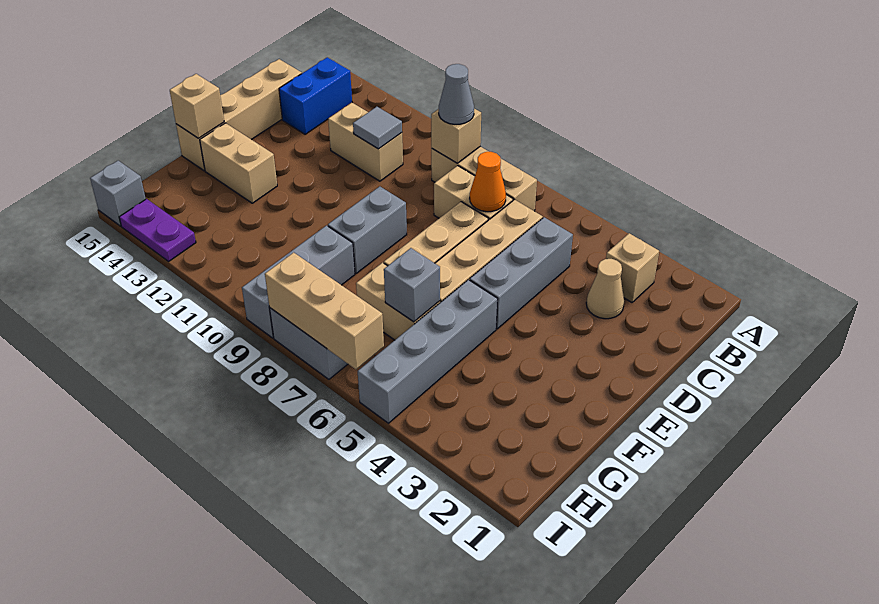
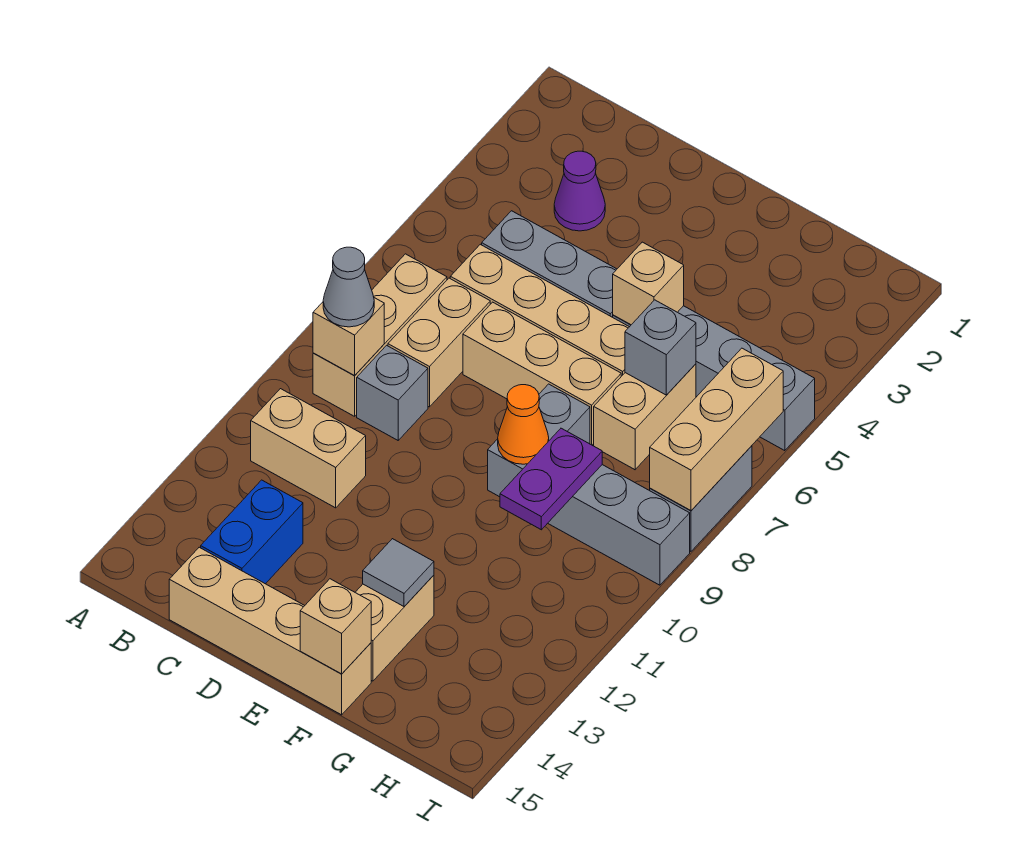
tan brick B3 level 1 -> tan brick F5 level 2
blue brick B14:C14 level 1 -> blue brick C13:C14 level 1
tan cone C3 level 1 -> purple cone C3 level 1
orange cone C7 level 2 -> orange cone F9 level 2
tan brick C11:C12 level 1 -> tan brick B11:C11 level 1
grey tile C11 level 2 -> grey tile F13 level 2
grey brick E9:F9 level 1 -> grey brick F8:F9 level 1
purple plate I13:I14 level 1 -> purple plate G9:G10 level 2
grey brick I15 level 1 -> grey brick C9 level 1

